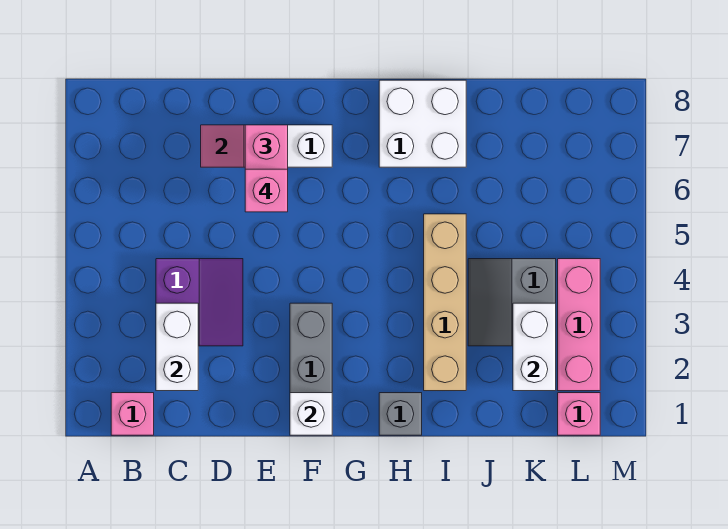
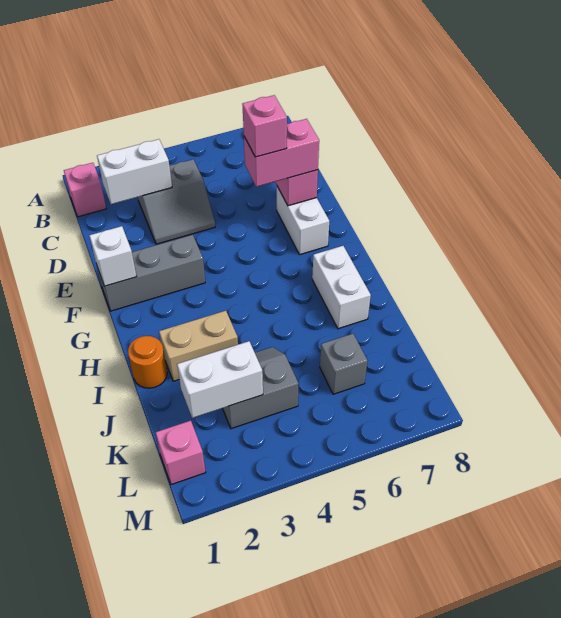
purple slope C3:D4 level 1 top C -> grey slope C3:D4 level 1 top C
grey brick H1 level 1 -> grey brick K6 level 1
white brick H7:I8 level 1 -> white brick H7:I7 level 1
none -> orange round brick I1 level 1
tan brick I2:I5 level 1 -> tan brick I2:I3 level 1
pink brick L2:L4 level 1 -> none

